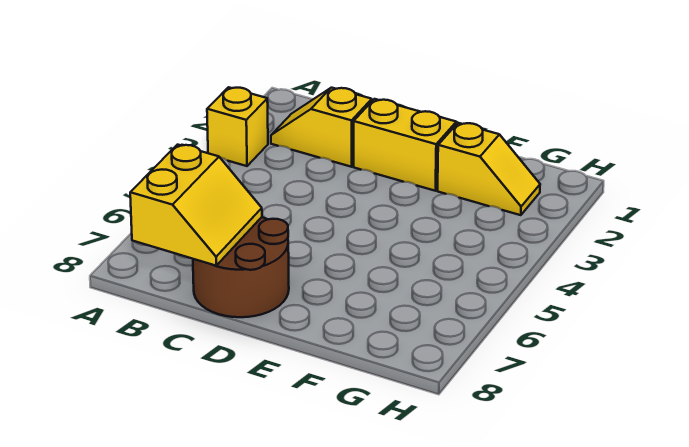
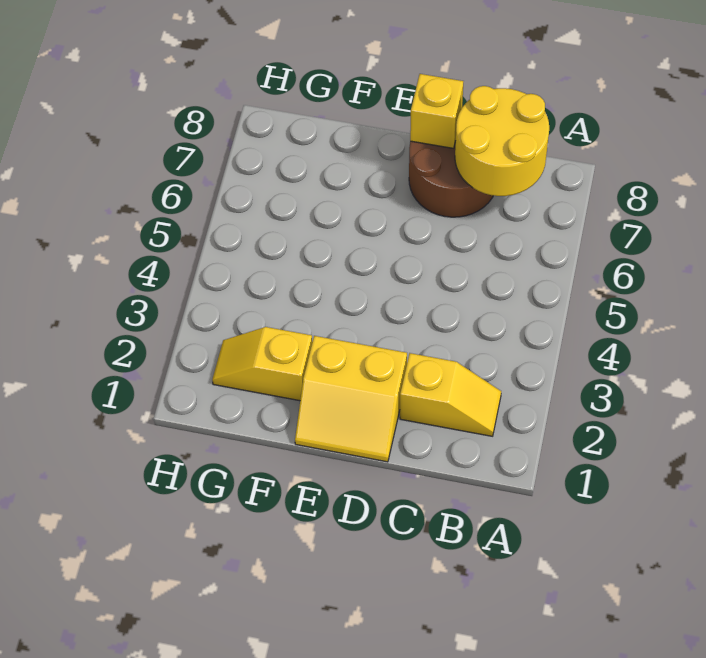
yellow brick A3 level 1 -> yellow brick D8 level 2
yellow slope B7:C8 level 2 top B -> yellow round brick B7:C8 level 2

